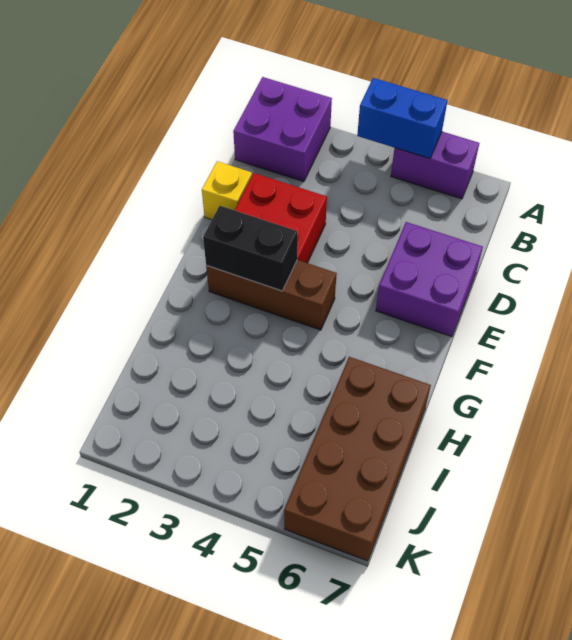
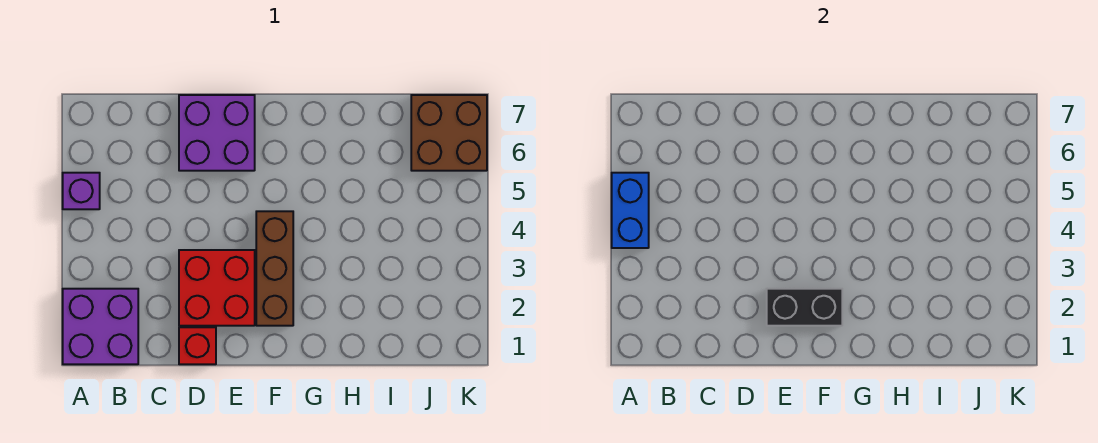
purple brick A5:A6 level 1 -> purple brick A5 level 1
yellow brick D1 level 1 -> red brick D1 level 1
black brick F2:F3 level 2 -> black brick E2:F2 level 2
brown brick H6:K7 level 1 -> brown brick J6:K7 level 1

